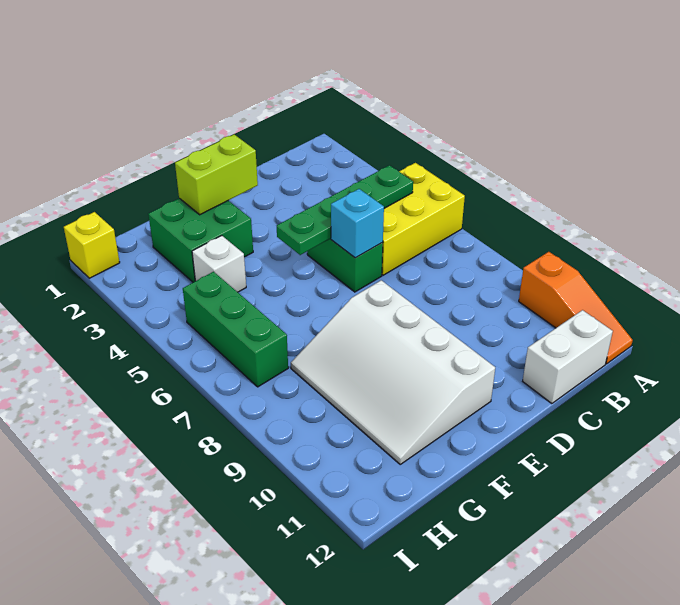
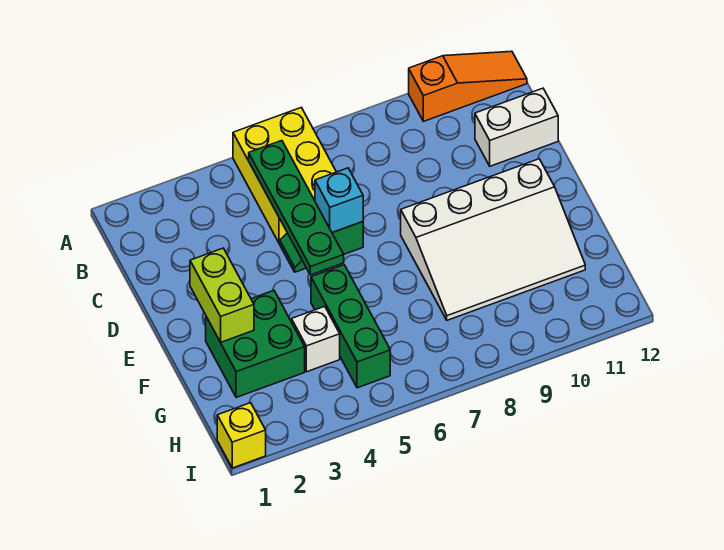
white brick B12:C12 level 1 -> white brick C11:C12 level 1
green brick H5:H7 level 1 -> green brick F5:H5 level 1

